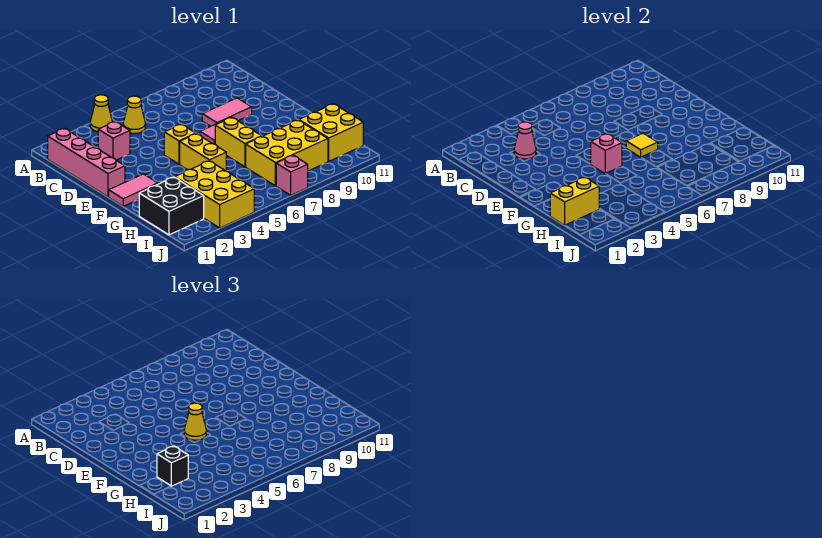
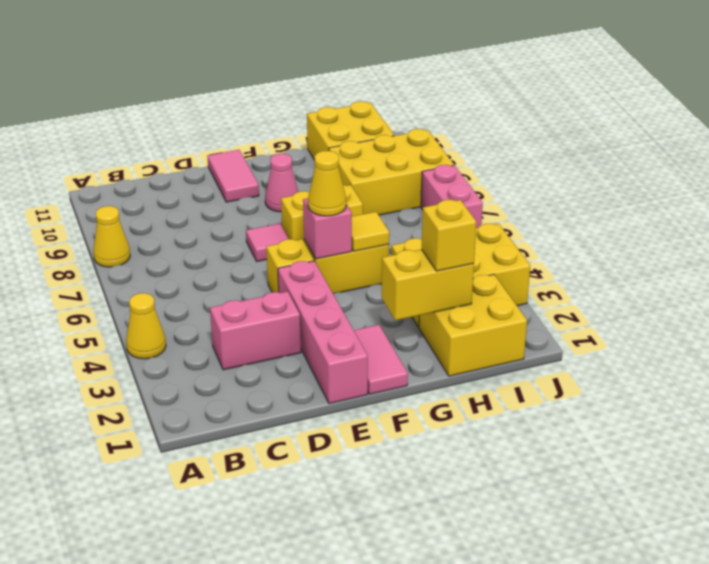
pink brick B1:E1 level 1 -> pink brick E1:E4 level 1
yellow cone B5 level 1 -> yellow cone A8 level 1
pink brick C3 level 1 -> pink brick C3:D3 level 1
pink cone C3 level 2 -> pink cone F9 level 1
pink tile D8:D9 level 1 -> pink tile E10:E11 level 1
yellow tile F7 level 2 -> yellow tile G5 level 2
black brick H1:I2 level 1 -> yellow brick H1:I2 level 1
yellow brick H1:H2 level 2 -> yellow brick G2:H2 level 2
black brick H2 level 3 -> yellow brick H2 level 3
yellow brick H7:I9 level 1 -> yellow brick H8:J9 level 1
pink brick J7 level 1 -> pink brick J6:J7 level 1

